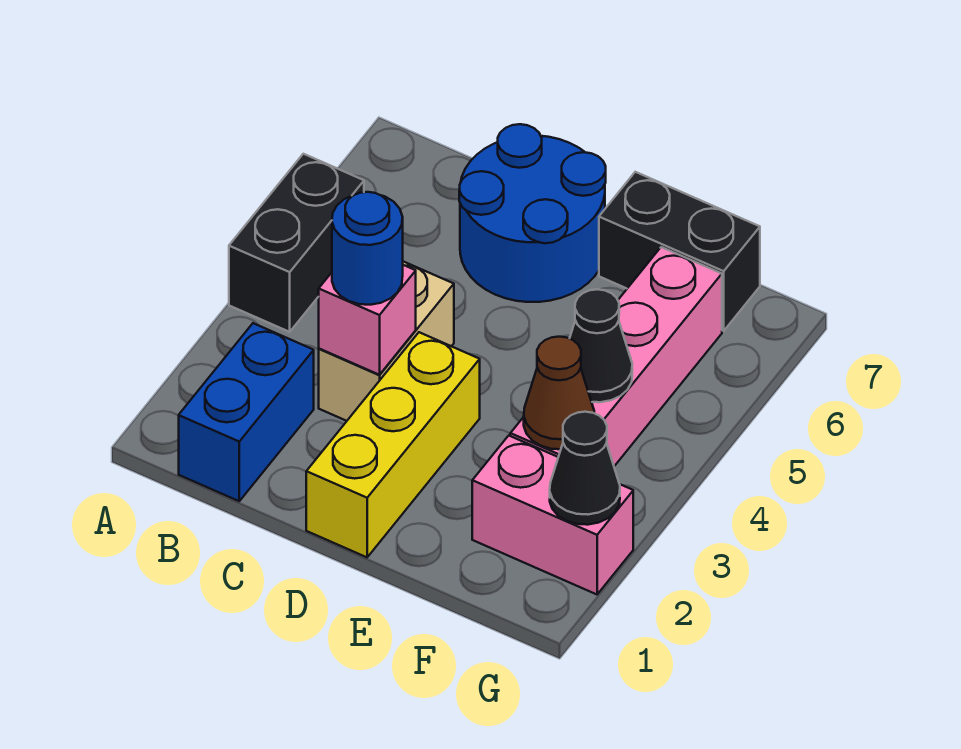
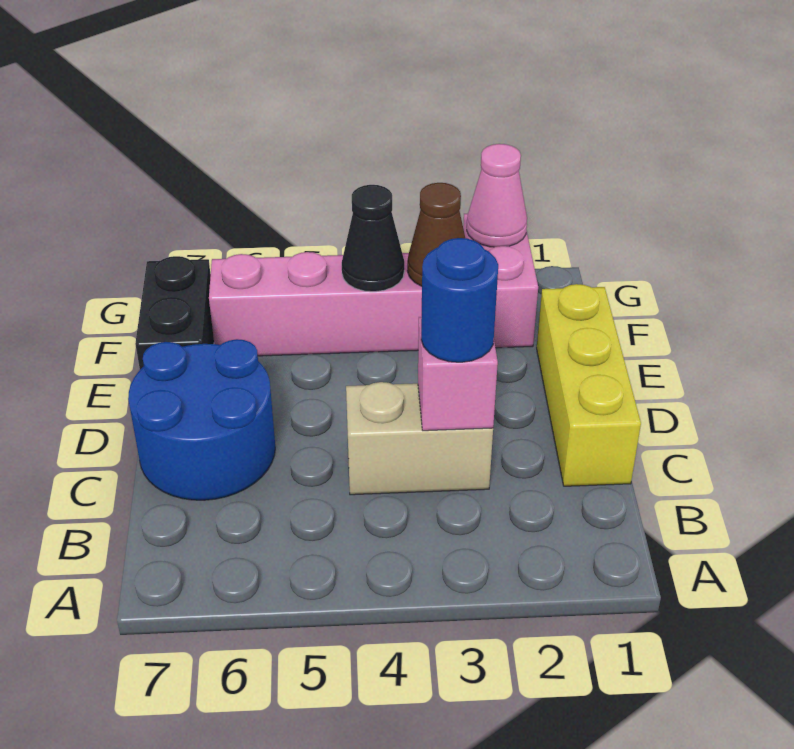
black brick A4:A5 level 1 -> none
blue brick B1:B2 level 1 -> none
yellow brick D1:D3 level 1 -> yellow brick C1:E1 level 1
black cone G2 level 2 -> pink cone G2 level 2

